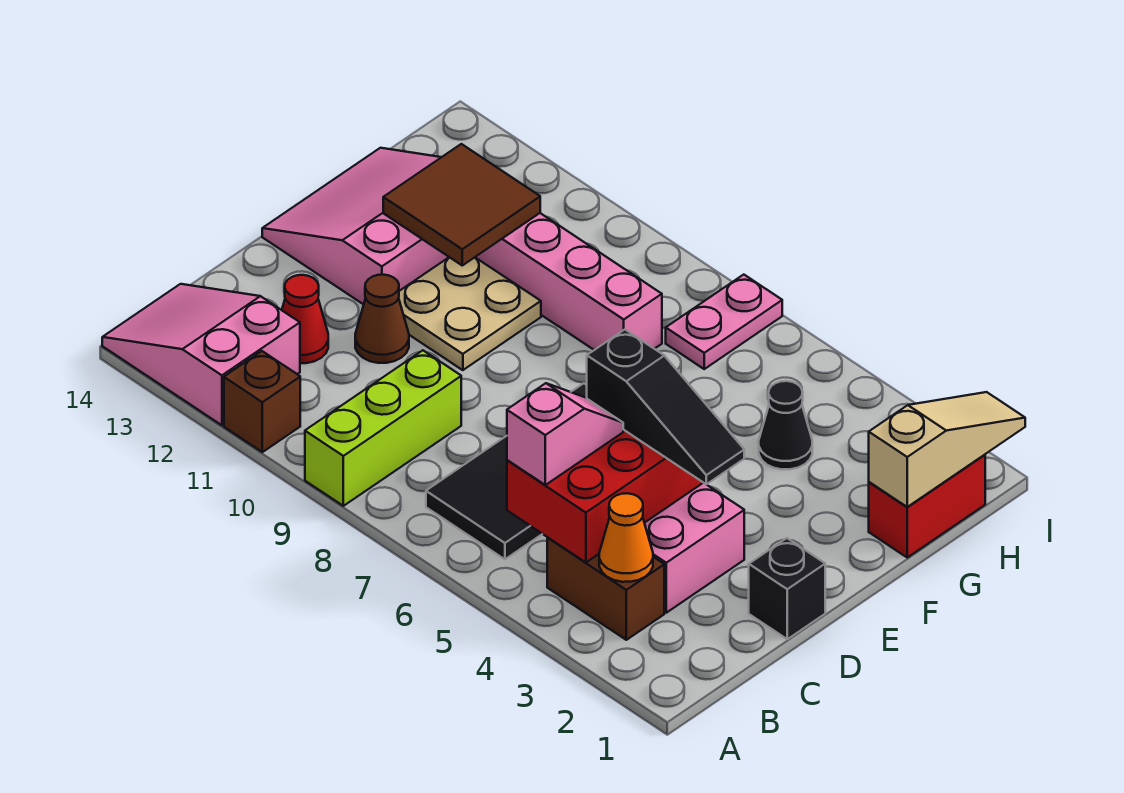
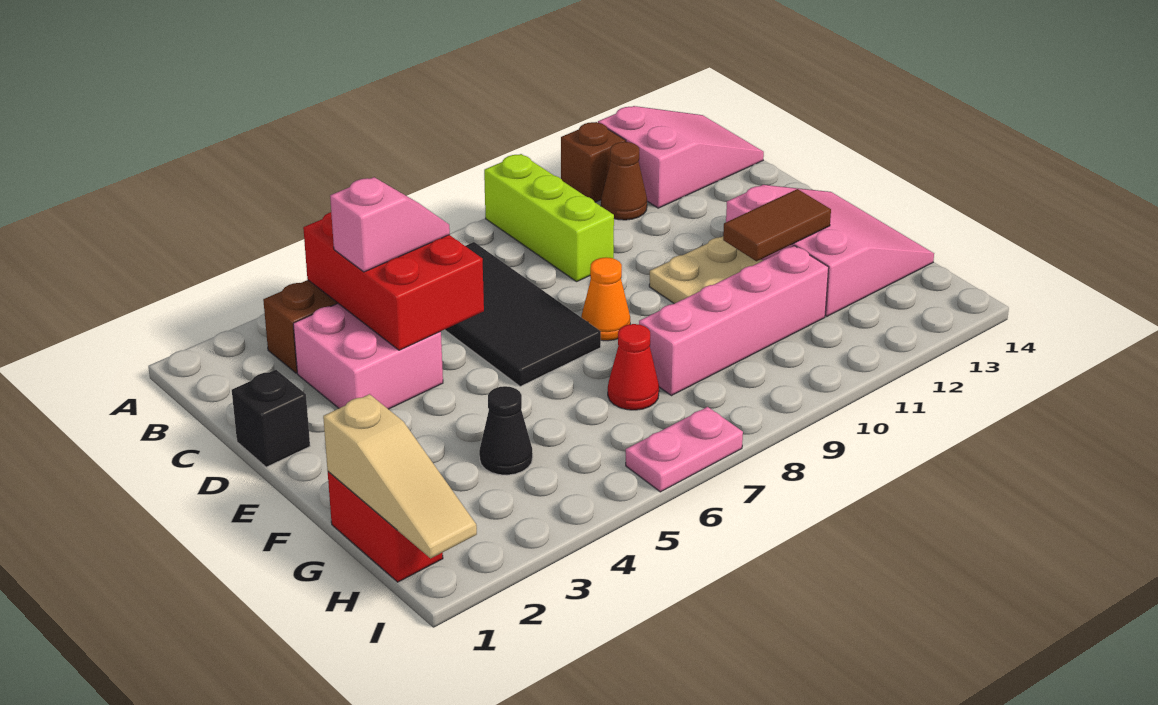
orange cone B3 level 2 -> orange cone E8 level 1
pink slope B5:C5 level 3 top B -> pink slope C4:C5 level 3 top 4
red cone C12 level 1 -> red cone G7 level 1
black slope D3:D5 level 3 top 5 -> none
brown cone D11 level 1 -> brown cone B11 level 1
brown tile F11:G12 level 2 -> brown tile F11:F12 level 2
pink plate H7:I7 level 1 -> pink plate I6:I7 level 1

